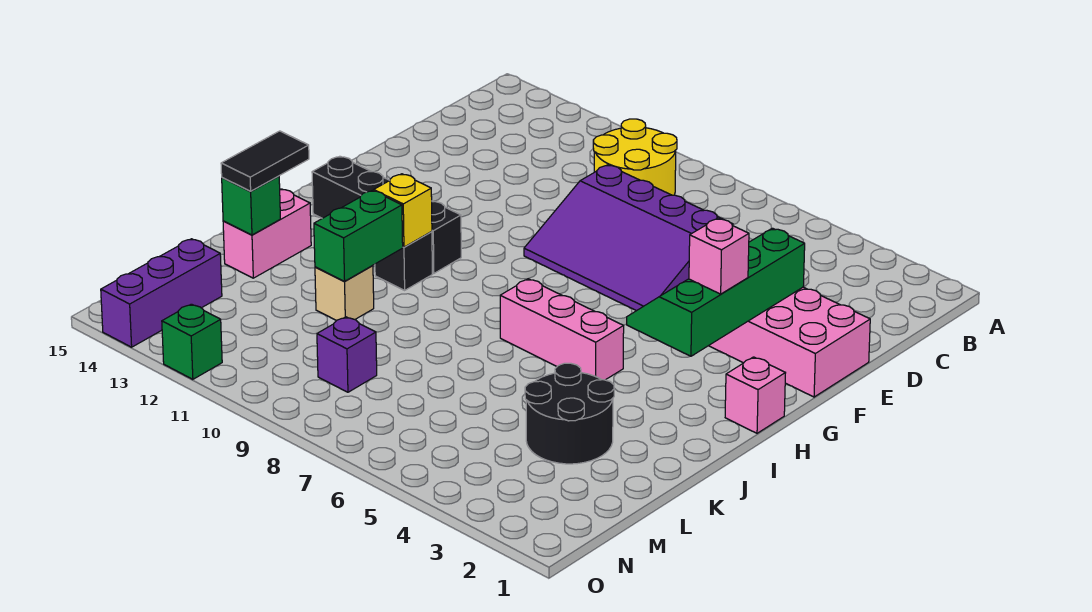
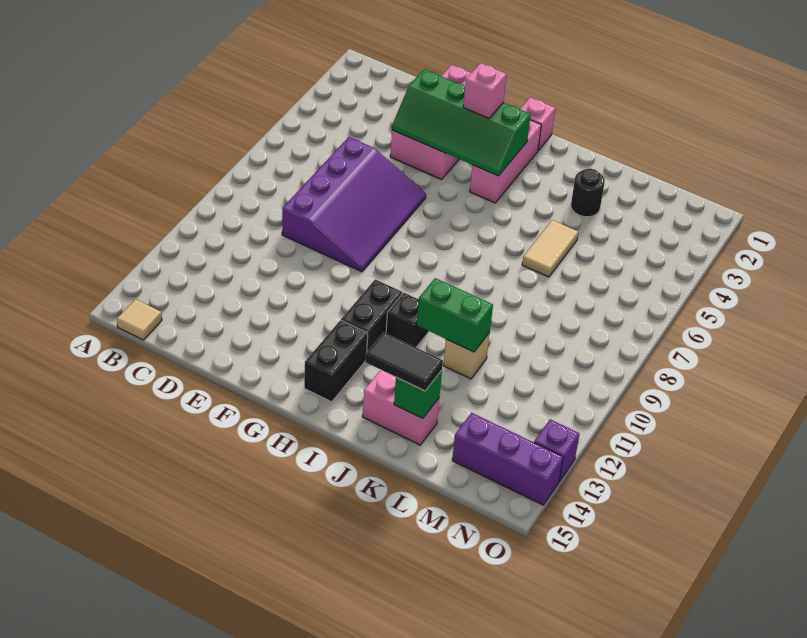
yellow round brick B9:C10 level 1 -> none
none -> tan tile B15 level 1
pink brick I5:I7 level 1 -> pink brick H2:H4 level 1
yellow brick I11 level 2 -> none
black round brick K3:L4 level 1 -> black round brick K3 level 1
none -> tan tile K5:K6 level 1
purple brick M9 level 1 -> purple brick O13 level 1
green brick O12 level 1 -> none

